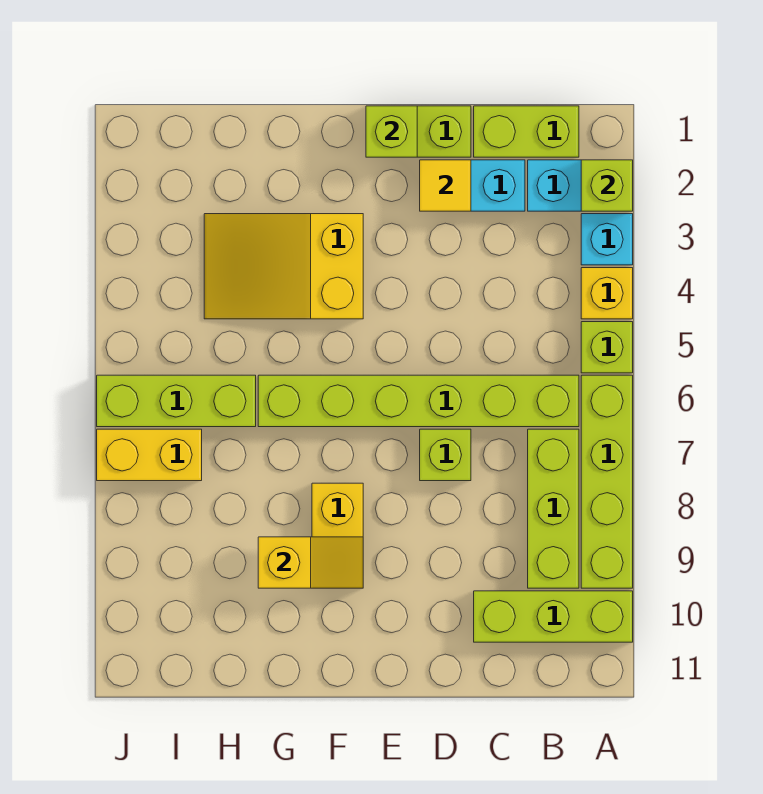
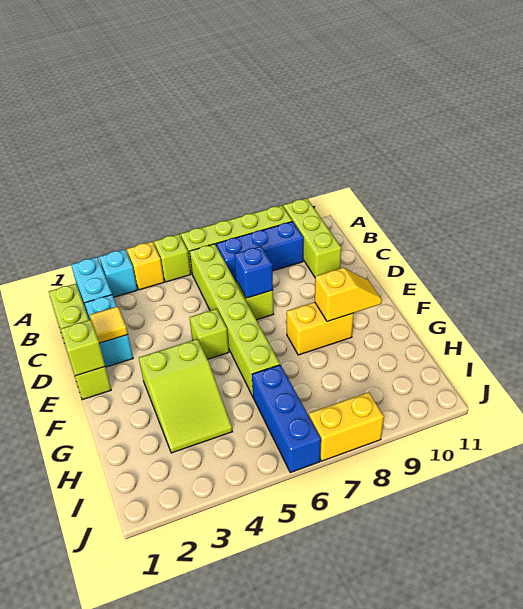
lime brick A2 level 2 -> lime brick E5 level 1
lime brick B7:B9 level 1 -> blue brick B7:B9 level 1
none -> blue brick D7 level 2
yellow slope F3:H4 level 1 top F -> lime slope F3:H4 level 1 top F
yellow slope F9:G9 level 2 top G -> yellow slope F9:F10 level 2 top 9
lime brick H6:J6 level 1 -> blue brick H6:J6 level 1
yellow brick I7:J7 level 1 -> yellow brick J7:J8 level 1

